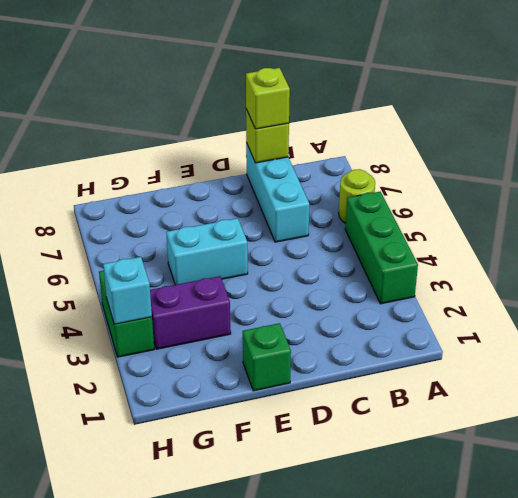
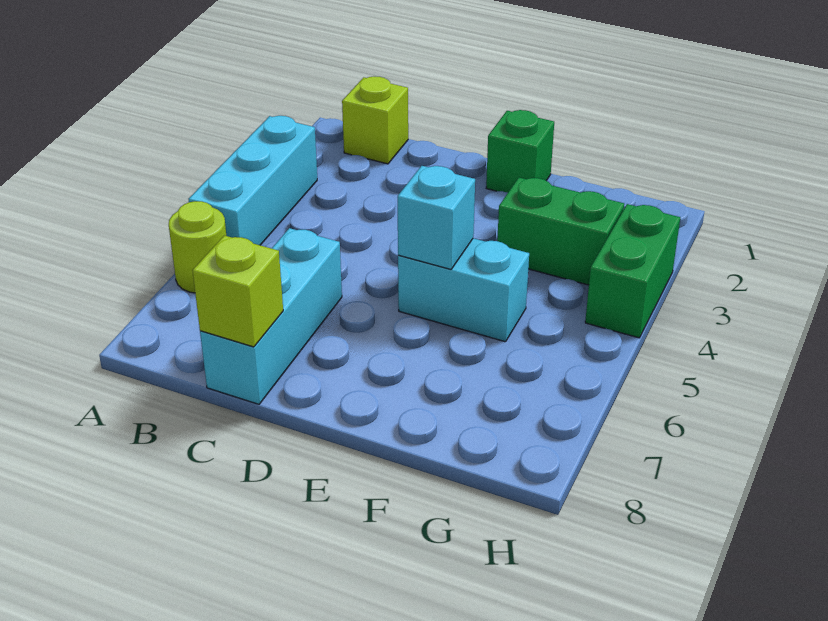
green brick A3:A5 level 1 -> cyan brick A3:A5 level 1
lime brick C8 level 3 -> lime brick B1 level 1
purple brick F3:G3 level 1 -> green brick F3:G3 level 1
cyan brick H3 level 2 -> cyan brick E5 level 2

